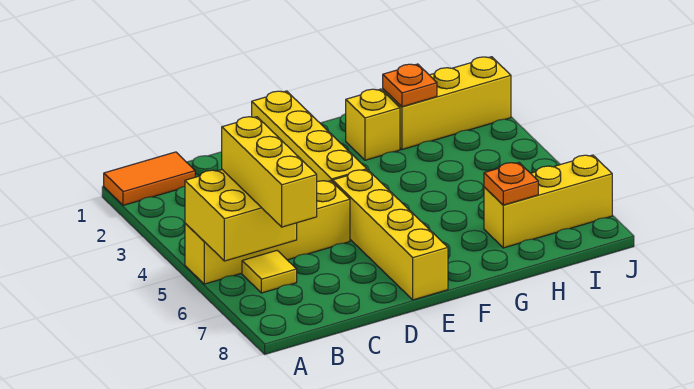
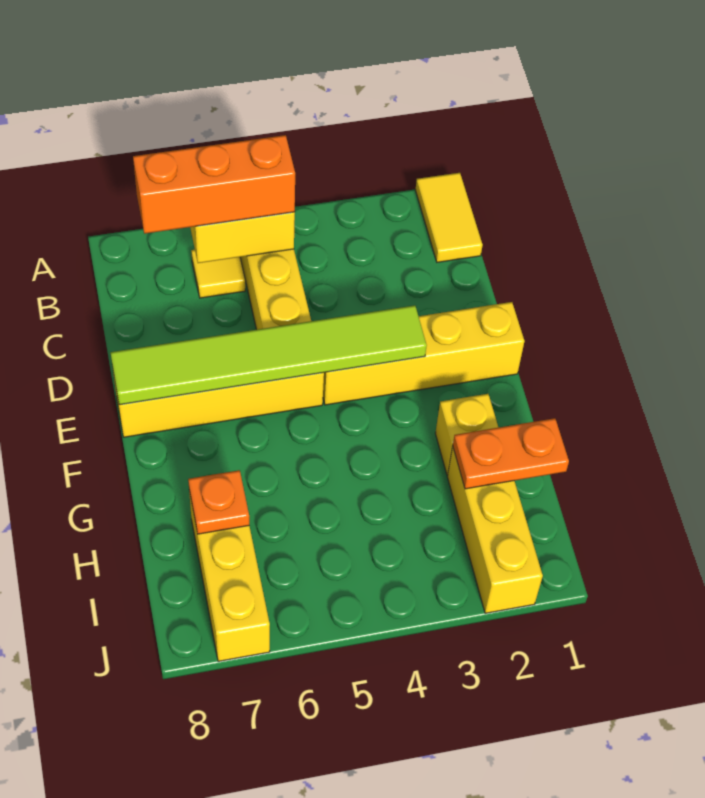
orange tile A1:B1 level 1 -> yellow tile A1:B1 level 1
yellow brick B5:B7 level 3 -> orange brick B5:B7 level 3
none -> lime tile E3:E8 level 2
orange plate H2 level 2 -> orange plate H1:H2 level 2

